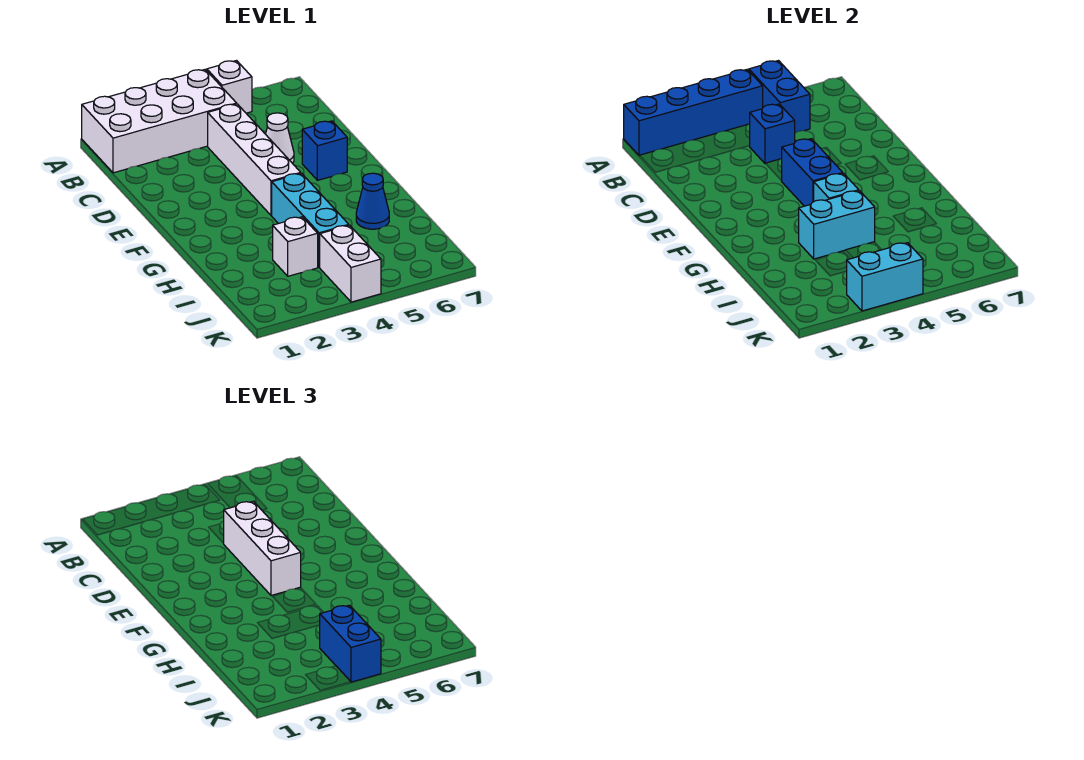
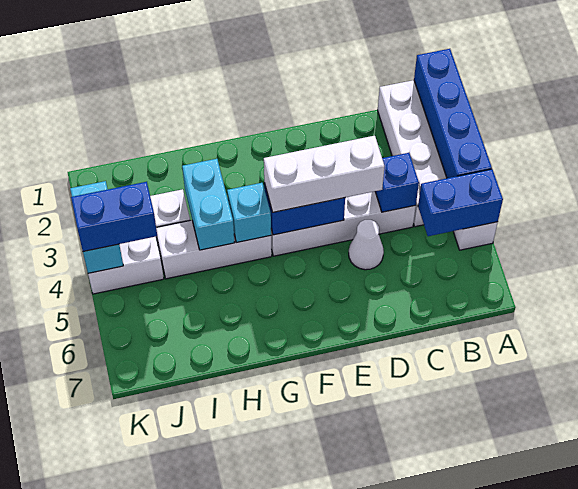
blue brick E6 level 1 -> none
cyan brick G4:I4 level 1 -> white brick G4:I4 level 1
blue cone H6 level 1 -> none

